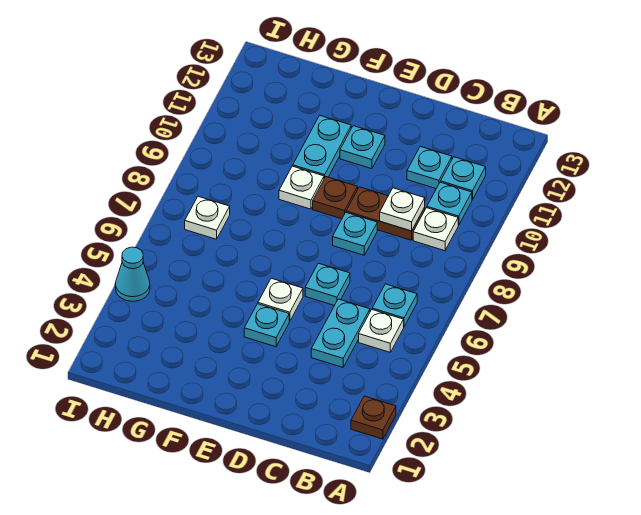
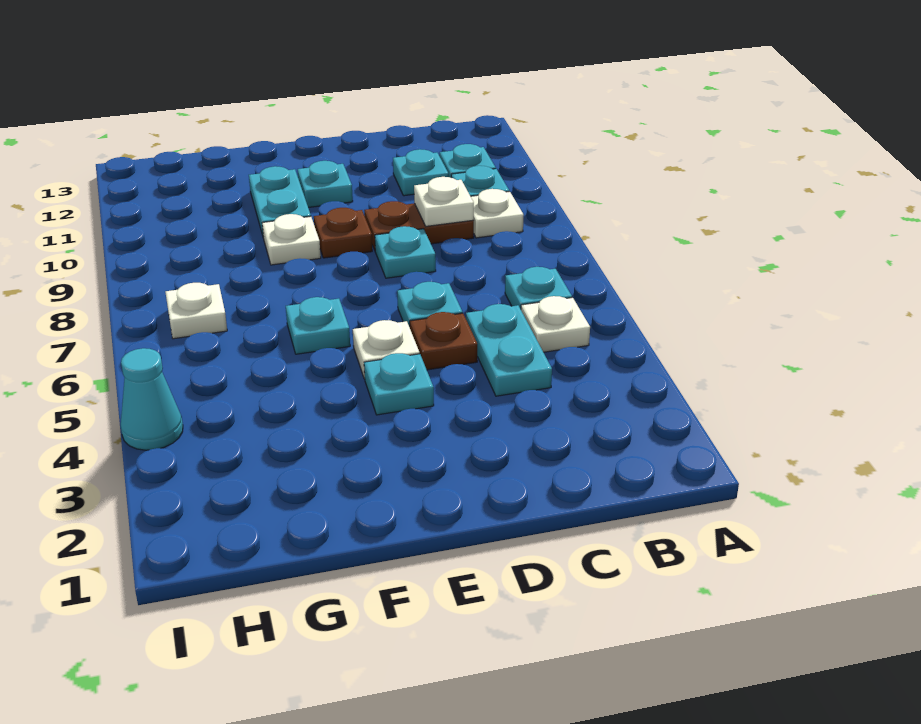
brown plate A2 level 1 -> brown plate D5 level 1
none -> cyan plate F6 level 1

